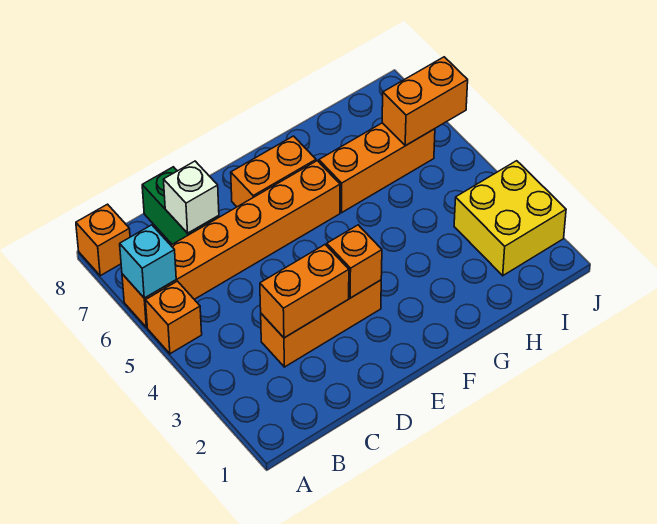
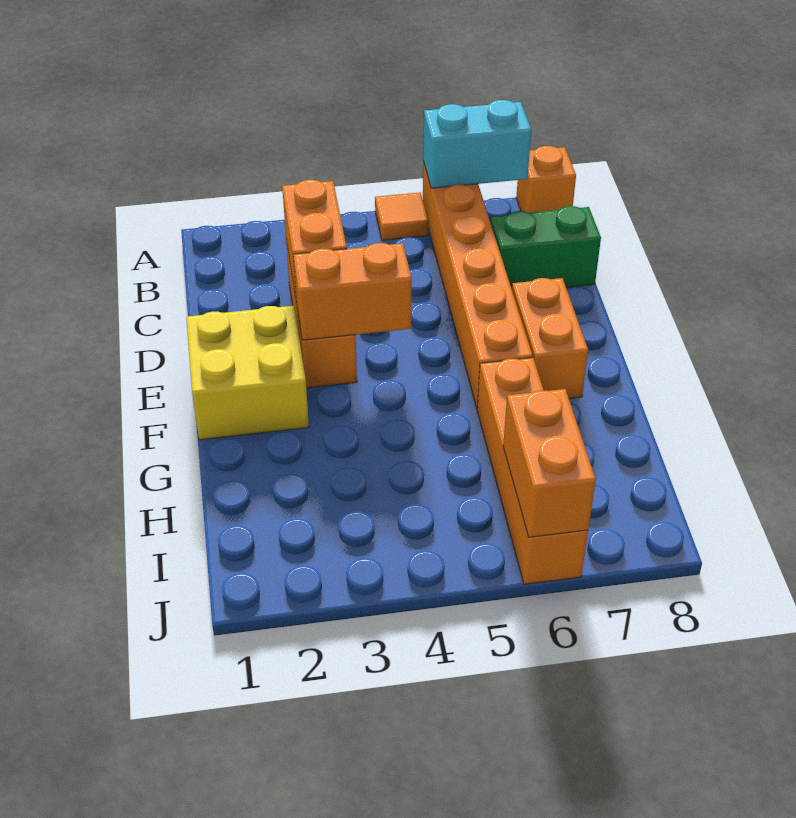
orange brick A5 level 1 -> orange tile A5 level 1
cyan brick A6 level 2 -> cyan brick A6:A7 level 2
white brick C7 level 2 -> none
orange brick E3 level 2 -> orange brick E3:E4 level 2
orange brick G6:I6 level 1 -> orange brick G6:J6 level 1
yellow brick I2:J3 level 1 -> yellow brick E1:F2 level 1

